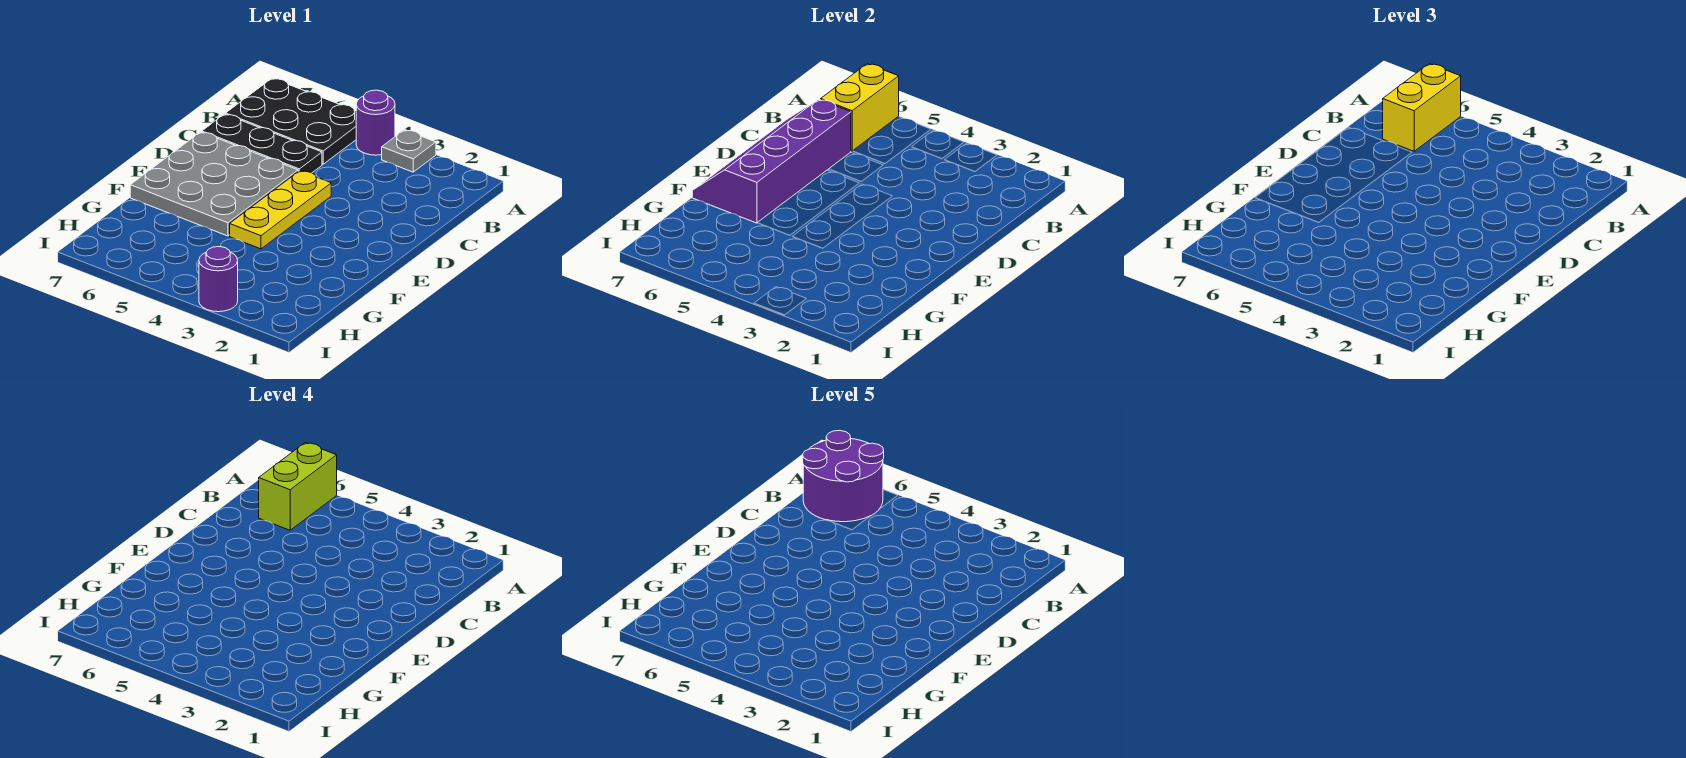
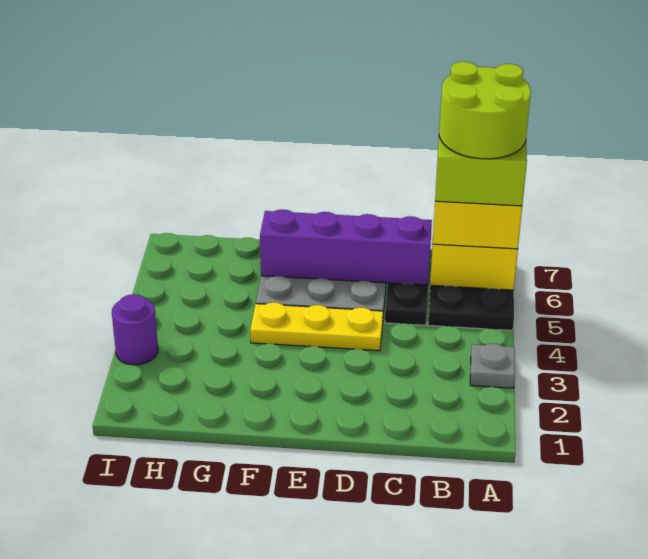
purple round brick A4 level 1 -> none
purple round brick A6:B7 level 5 -> lime round brick A6:B7 level 5

